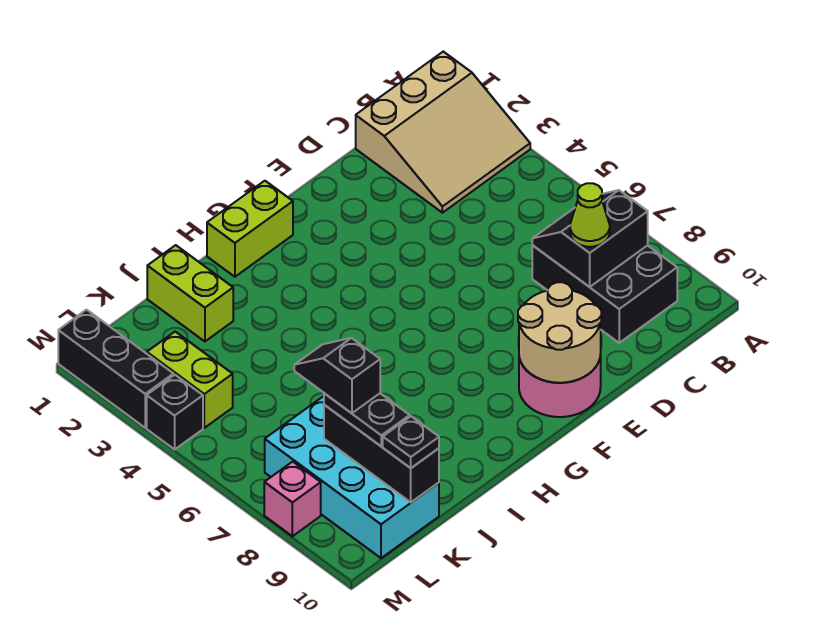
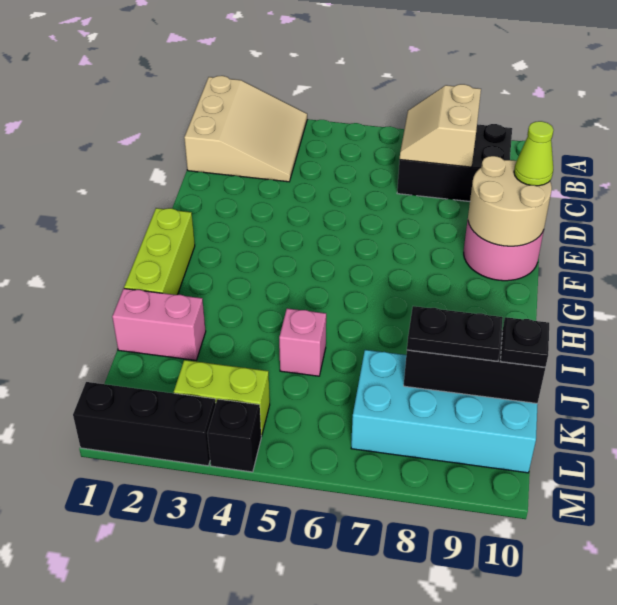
black slope B7:C8 level 2 top 8 -> tan slope B7:C8 level 2 top 8
lime cone C8 level 3 -> lime cone E10 level 3
lime brick G1:H1 level 1 -> lime brick G1:I1 level 1
lime brick J1:J2 level 1 -> pink brick J1:J2 level 1
black slope K7:K8 level 4 top 8 -> none
pink brick M8 level 1 -> pink brick J5 level 1

